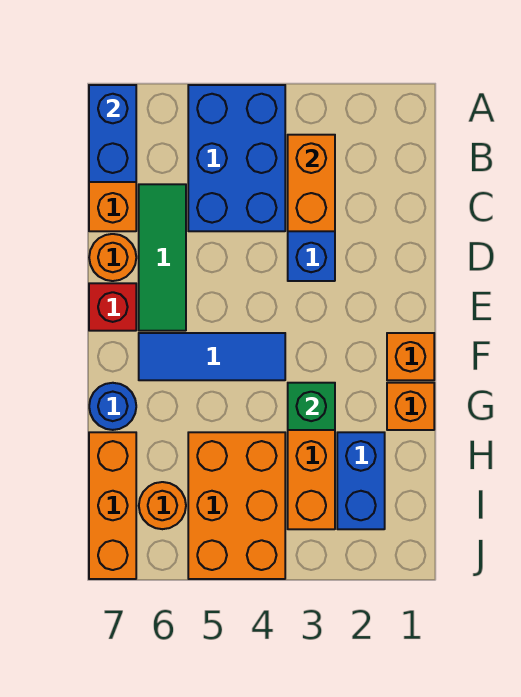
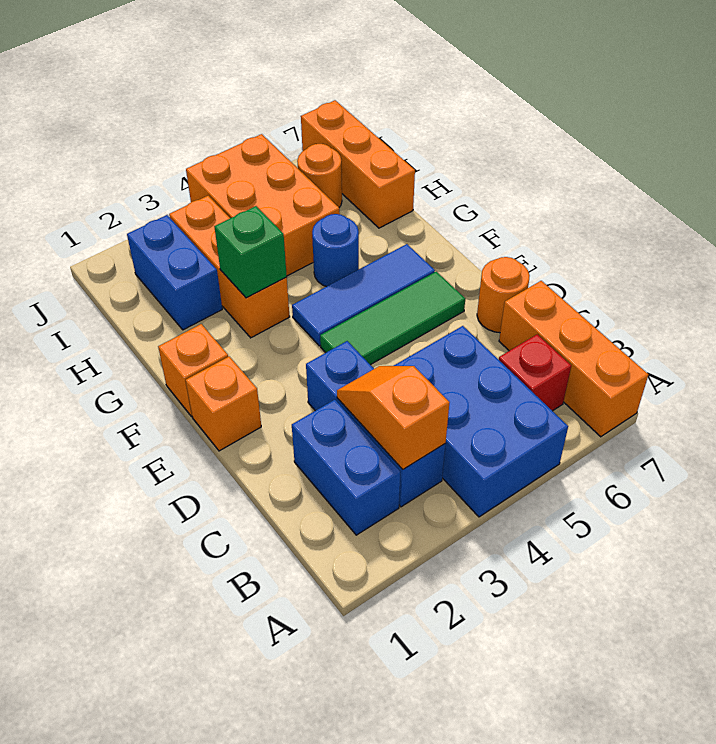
blue brick A7:B7 level 2 -> blue brick B2:C2 level 1
orange brick B3:C3 level 2 -> orange slope B3:C3 level 2 top B
green tile C6:E6 level 1 -> green tile E4:E6 level 1
red brick E7 level 1 -> red brick B6 level 1
orange brick G1 level 1 -> orange brick E1 level 1
blue round brick G7 level 1 -> blue round brick G5 level 1

